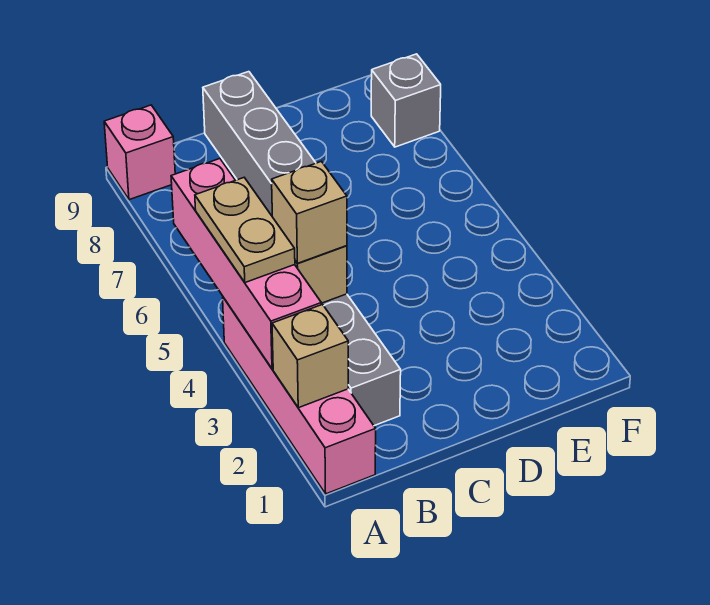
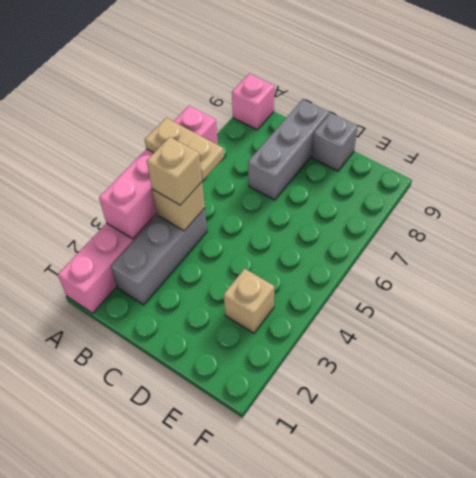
tan brick A2 level 2 -> tan brick E3 level 1
tan plate A4:A5 level 3 -> tan plate A5:B5 level 3
grey brick F8 level 1 -> grey brick D9 level 1

